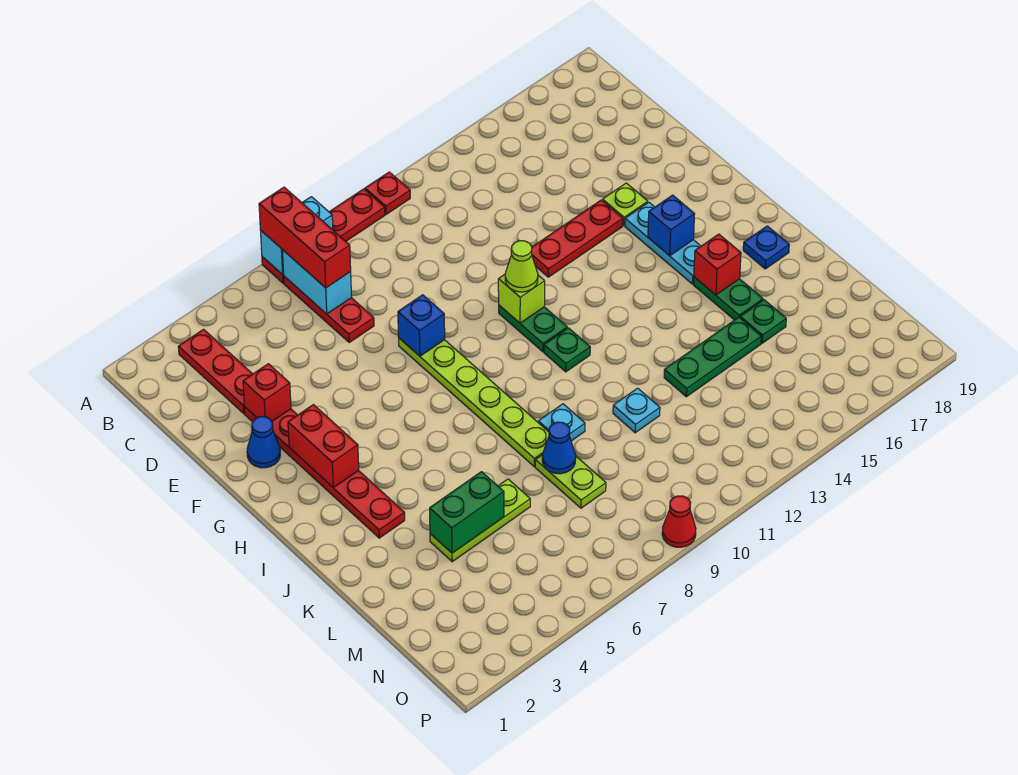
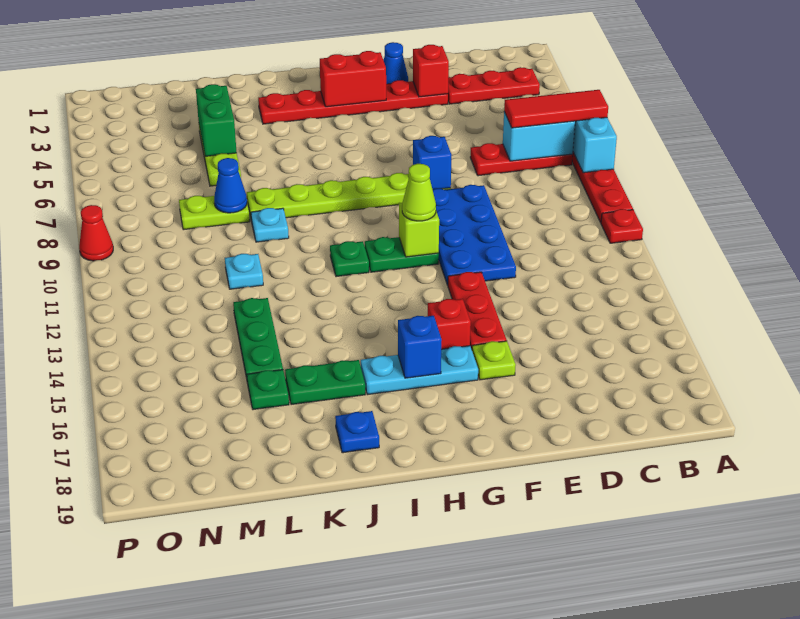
red brick A7:C7 level 3 -> red tile A7:C7 level 3
none -> blue plate E9:F12 level 1
red brick J16 level 2 -> red brick G15 level 1

